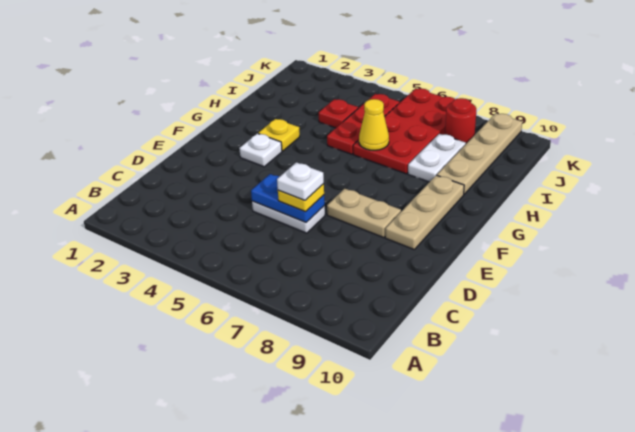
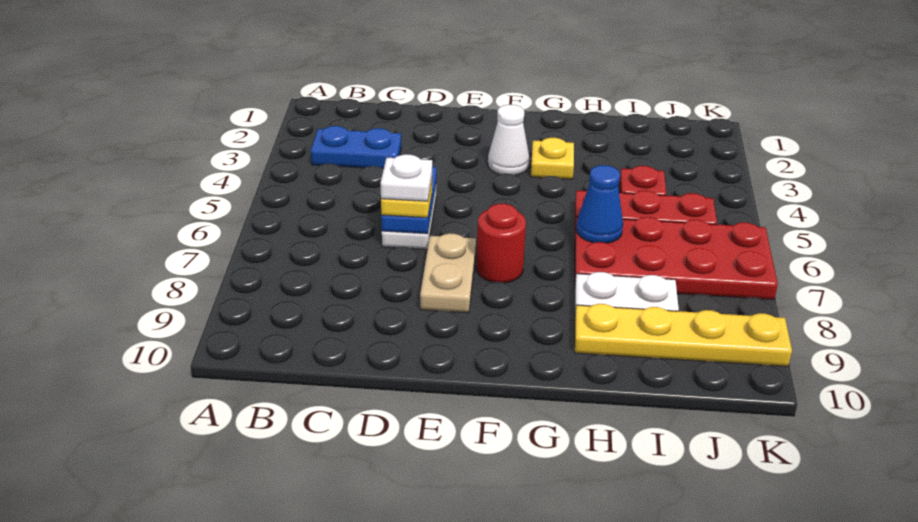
none -> blue plate B3:C3 level 1
tan plate E9:G9 level 1 -> none
white plate F3 level 1 -> white cone F3 level 1
yellow cone H6 level 2 -> blue cone H6 level 2
tan plate H9:K9 level 1 -> yellow plate H9:K9 level 1
red round brick J8 level 1 -> red round brick F7 level 1

